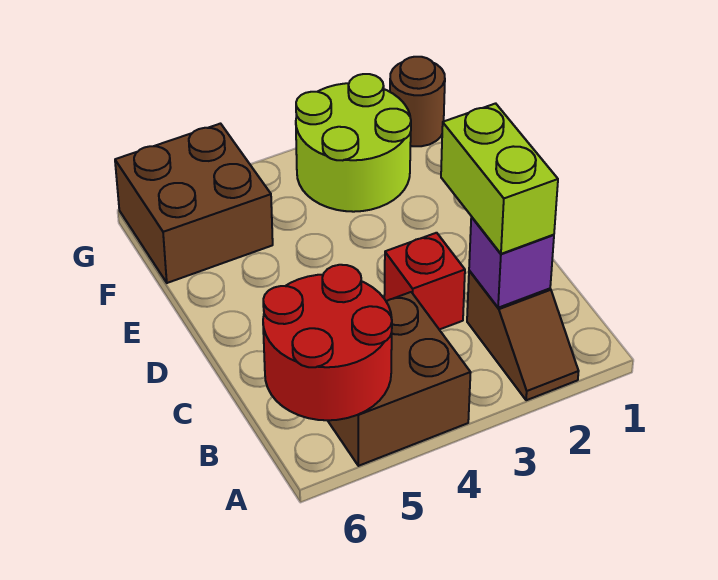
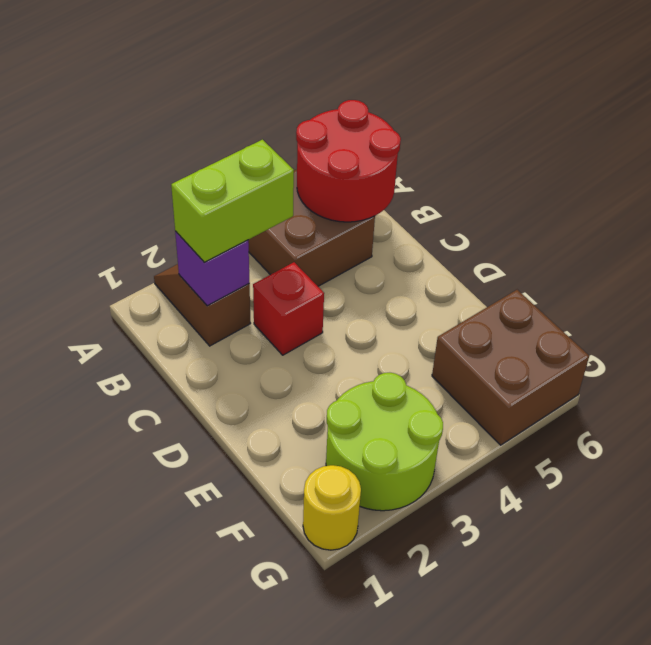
lime brick B2:C2 level 3 -> lime brick B2:B3 level 3
brown round brick G1 level 1 -> yellow round brick G1 level 1

